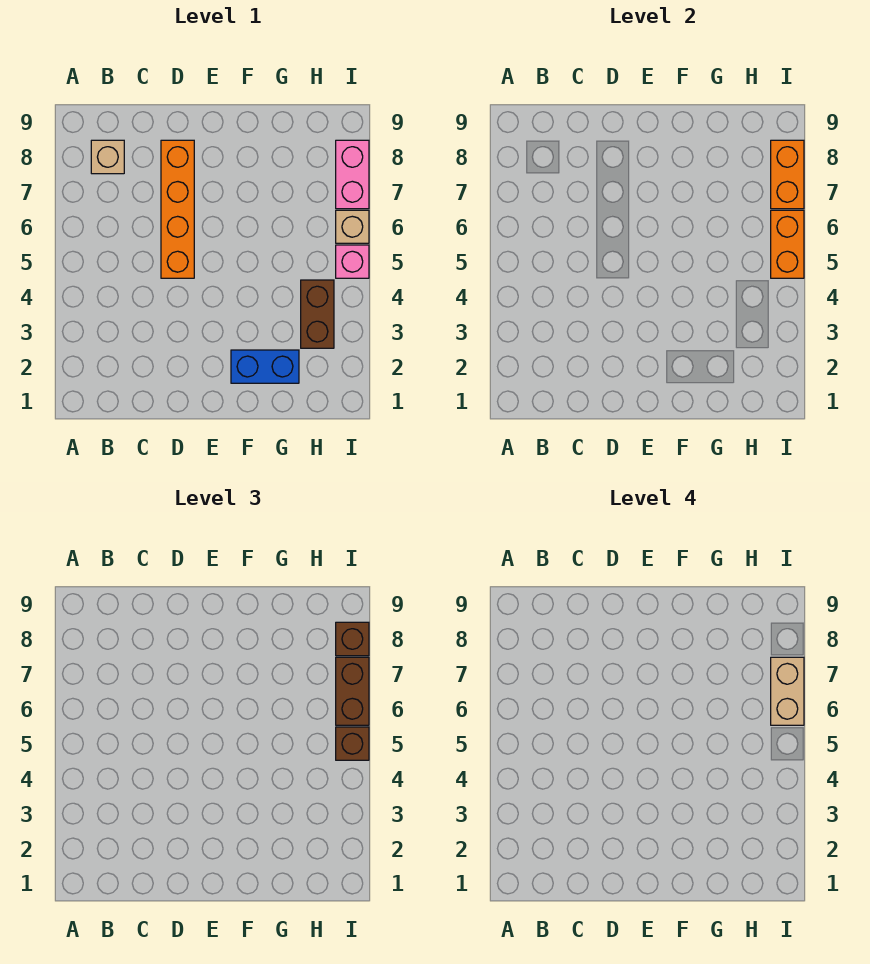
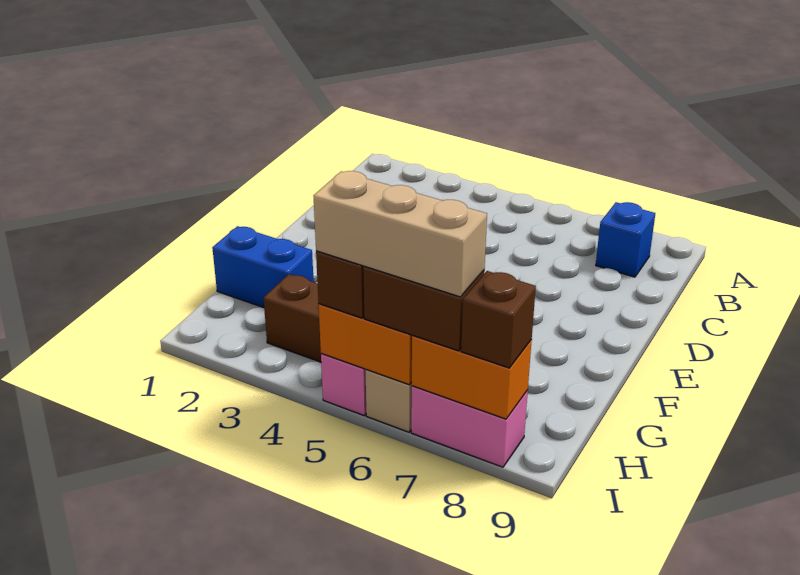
tan brick B8 level 1 -> blue brick B8 level 1
orange brick D5:D8 level 1 -> none
blue brick F2:G2 level 1 -> blue brick G1:G2 level 1
tan brick I6:I7 level 4 -> tan brick I5:I7 level 4

